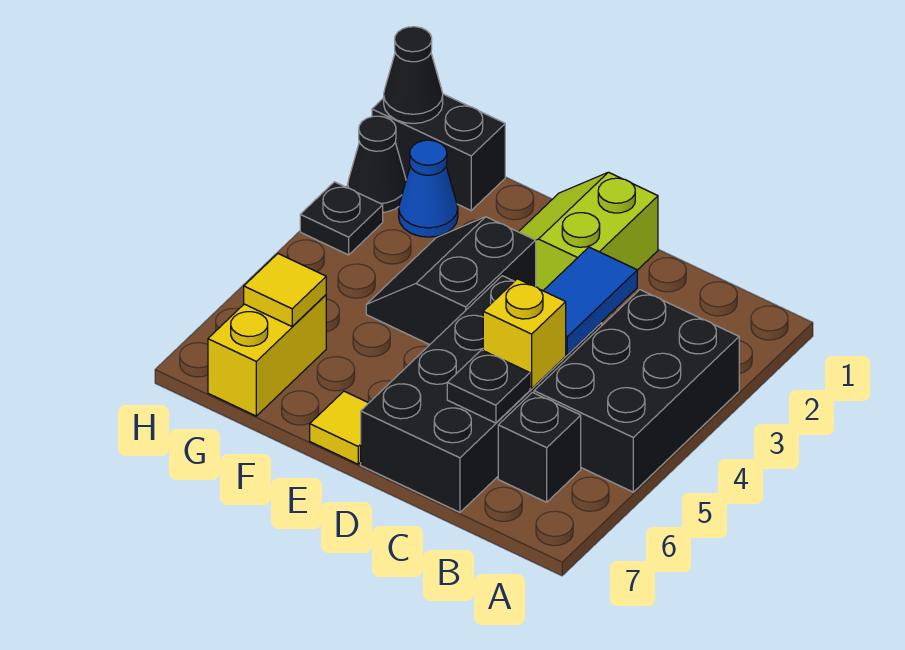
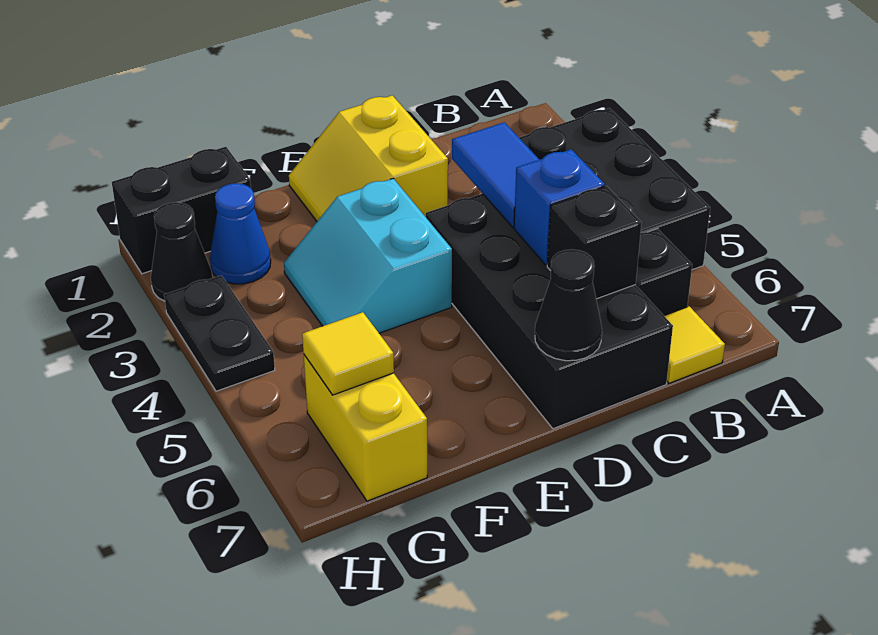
yellow brick C5 level 2 -> blue brick C5 level 2
black plate C6 level 2 -> black brick C6 level 2
lime slope D1:E2 level 1 top D -> yellow slope D1:E2 level 1 top D
black slope E3:F4 level 1 top E -> cyan slope E3:F4 level 1 top E
yellow tile E7 level 1 -> yellow tile B7 level 1
black cone H1 level 2 -> black cone D7 level 2
black plate H3 level 1 -> black plate H3:H4 level 1

